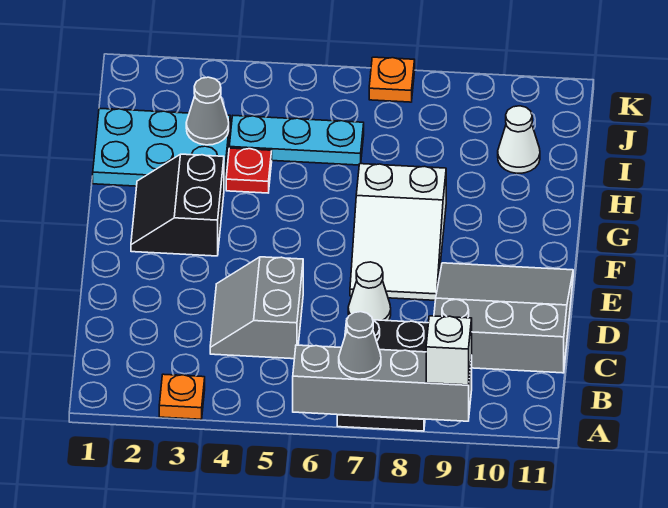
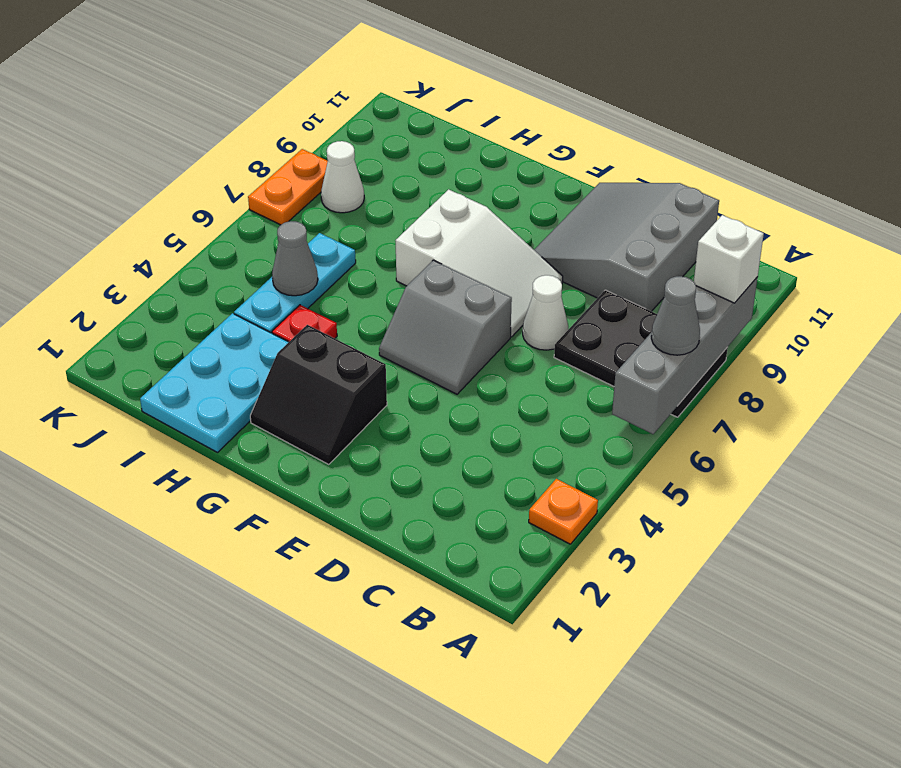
grey slope C4:D5 level 1 top 5 -> grey slope E5:F6 level 1 top 6
grey cone I3 level 2 -> grey cone I5 level 2
white cone I10 level 1 -> white cone J8 level 1
orange plate K7 level 1 -> orange plate K7:K8 level 1

